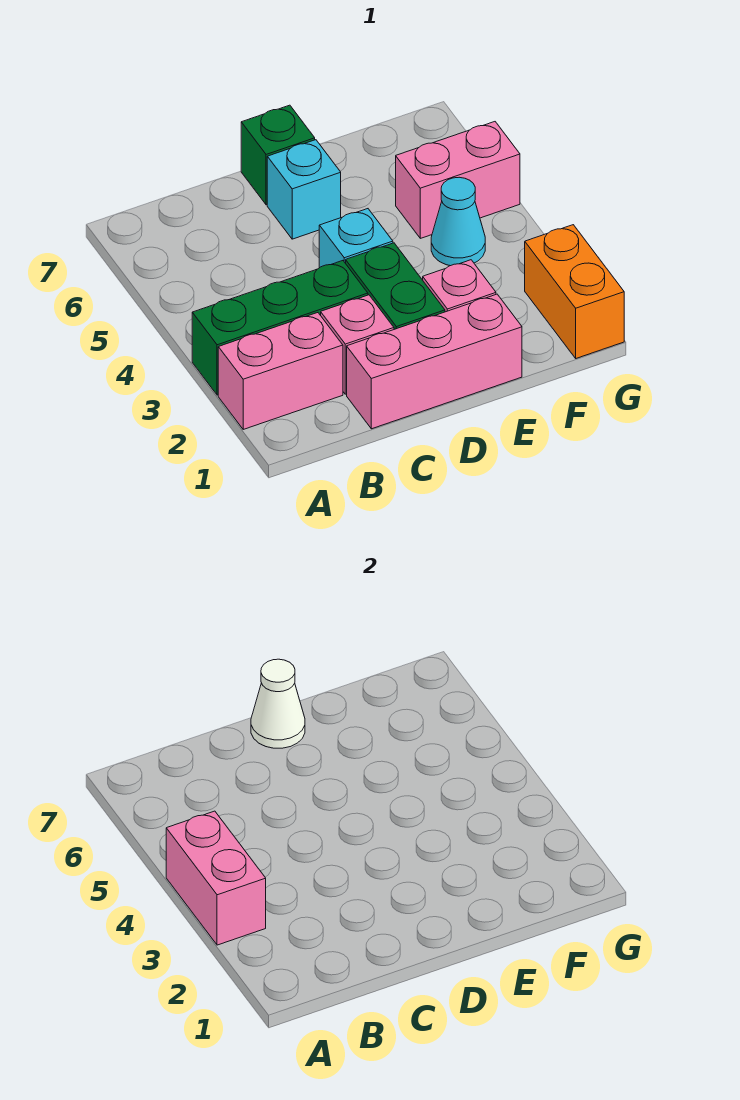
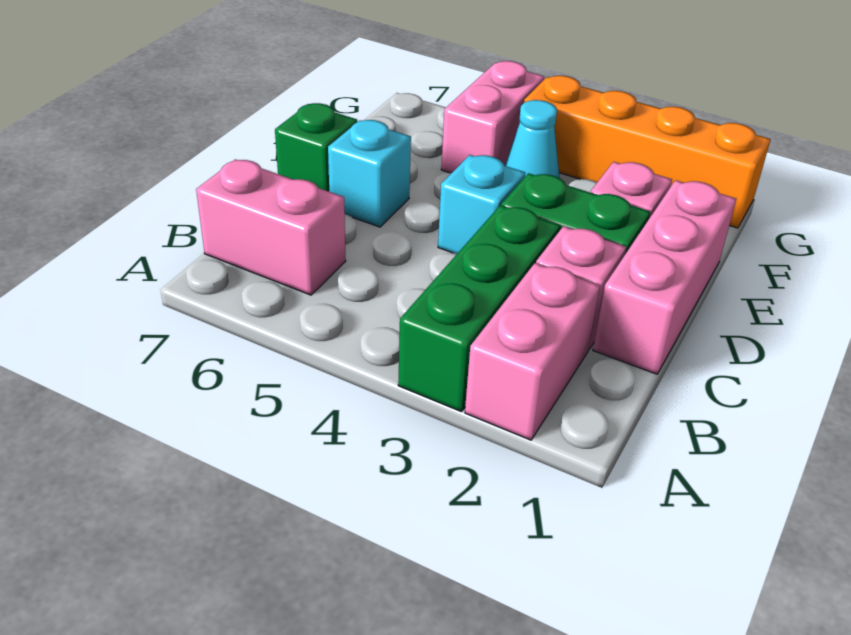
pink brick A3:A4 level 2 -> pink brick B6:B7 level 1
white cone D7 level 2 -> none
orange brick G1:G2 level 1 -> orange brick G1:G4 level 1

